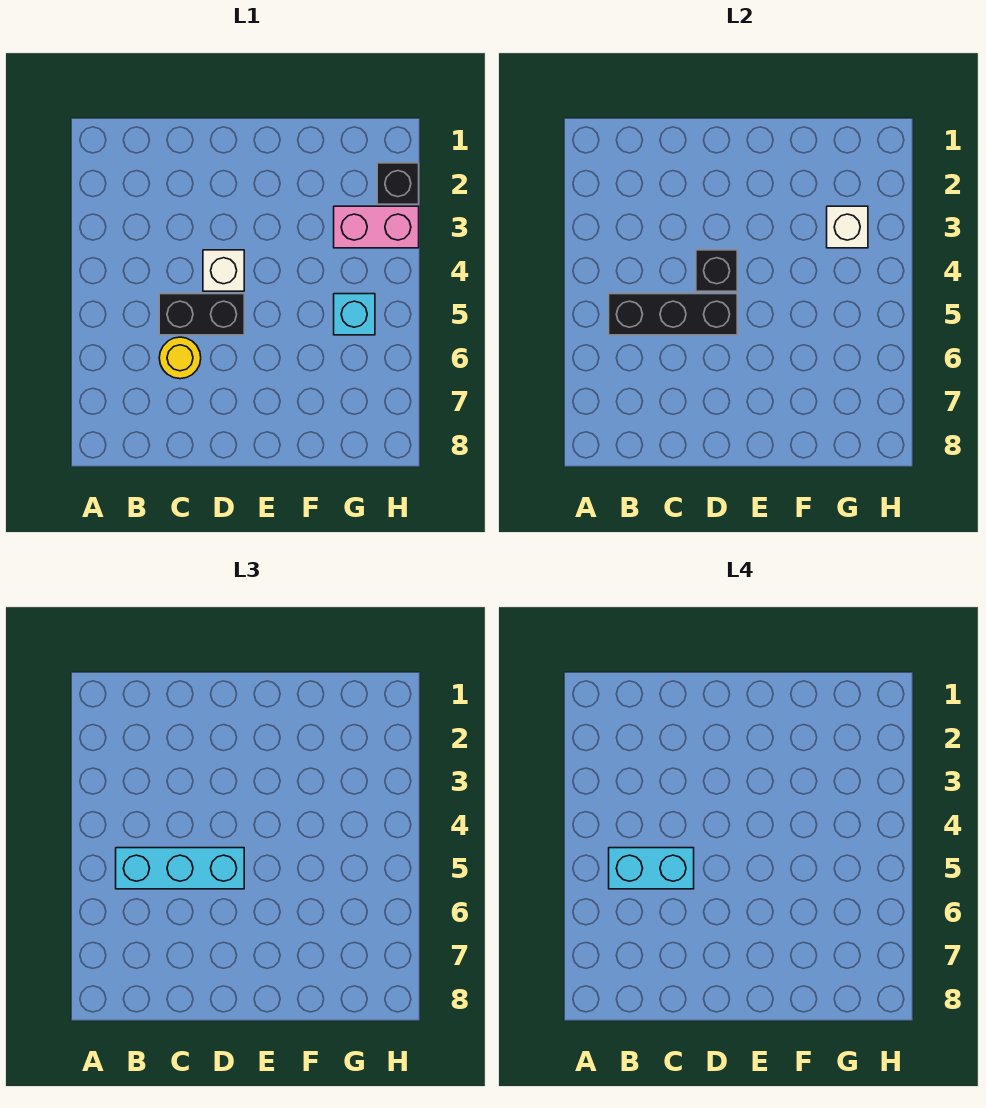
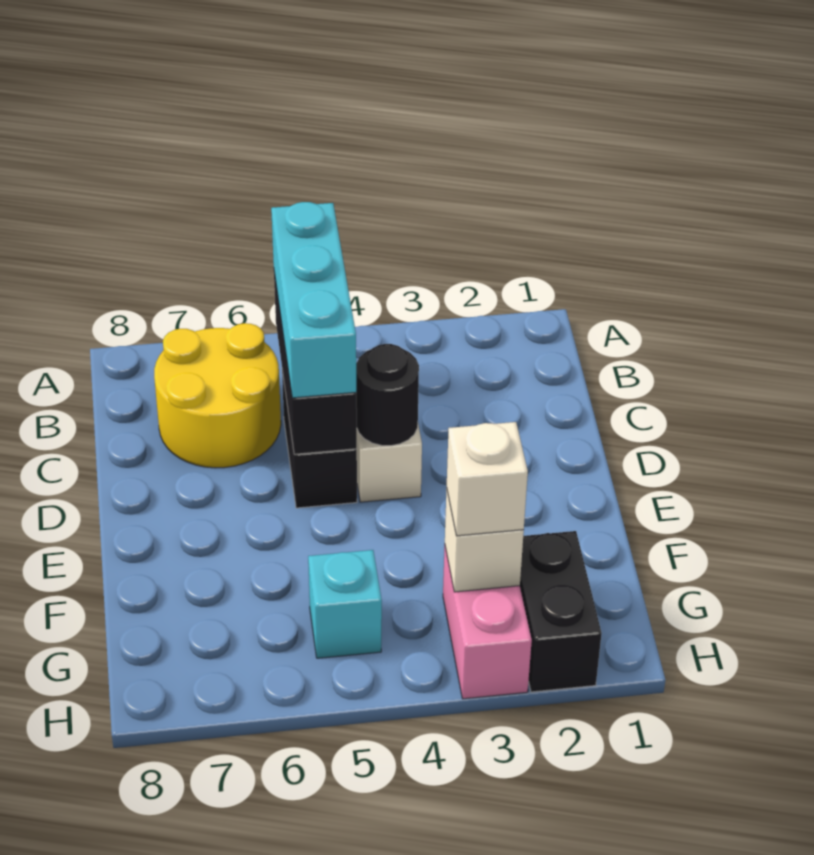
cyan brick B5:C5 level 4 -> none
yellow round brick C6 level 1 -> yellow round brick B6:C7 level 1
black brick D4 level 2 -> black round brick D4 level 2
none -> white brick G3 level 3
black brick H2 level 1 -> black brick G2:H2 level 1

